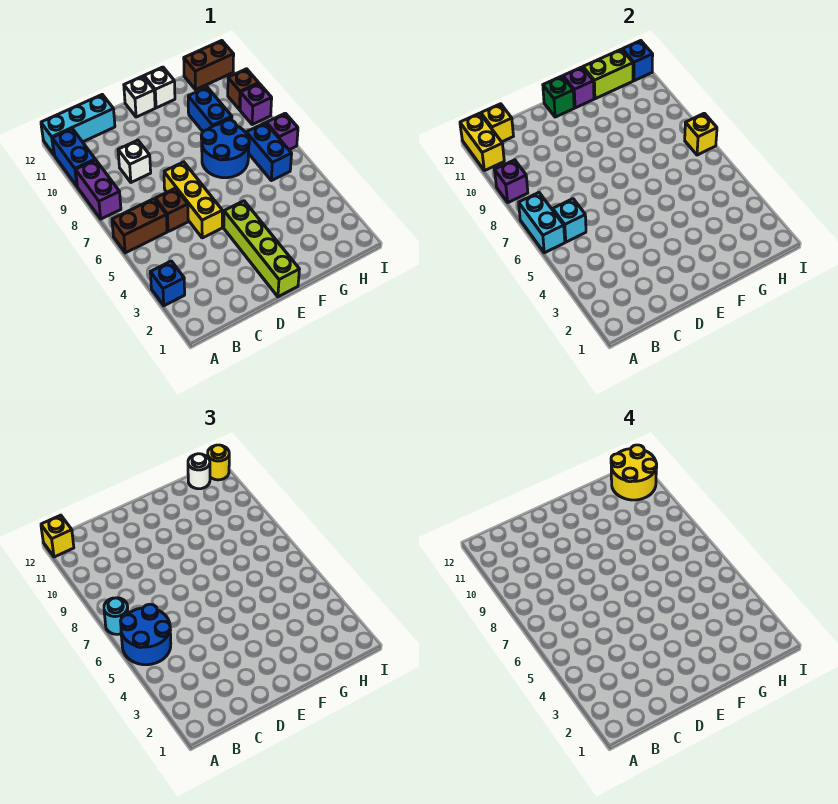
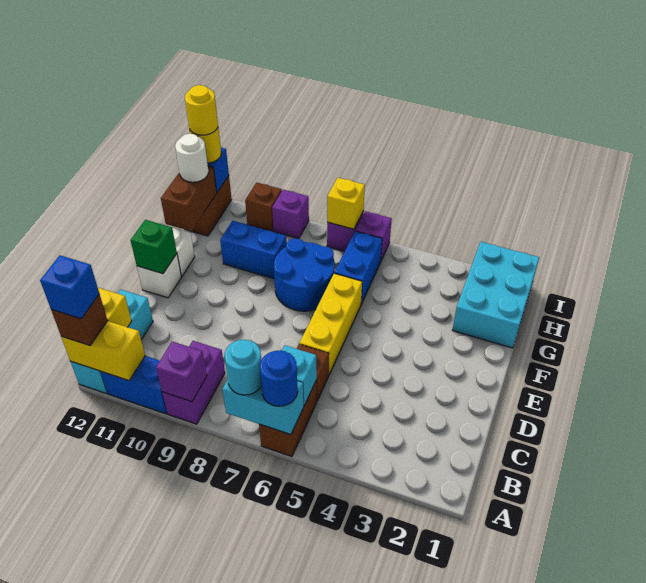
blue brick A3 level 1 -> blue brick A12 level 4
blue round brick A5:B6 level 3 -> blue round brick A6 level 3
purple brick A8:A9 level 1 -> purple brick A9:B9 level 1
yellow brick A12 level 3 -> brown brick A12 level 3
white brick C9 level 1 -> none
yellow brick D5:D7 level 1 -> yellow brick D6:F6 level 1
lime brick E1:E4 level 1 -> none
purple brick F12 level 2 -> purple brick I6 level 1
none -> cyan brick G1:I2 level 1
lime brick G12:H12 level 2 -> brown brick G12:H12 level 2
blue brick H6:H7 level 1 -> blue brick G6:H6 level 1
yellow round brick H11:I12 level 4 -> yellow round brick I12 level 4

